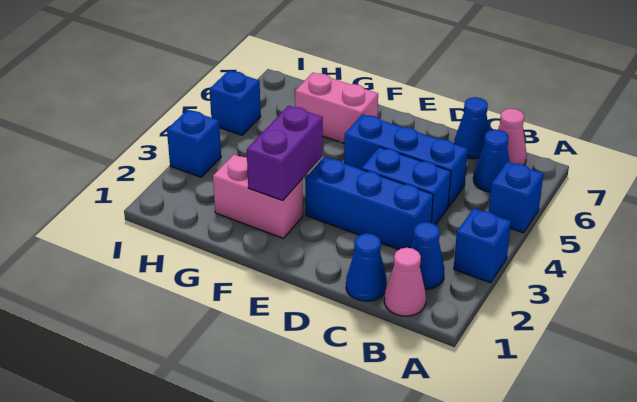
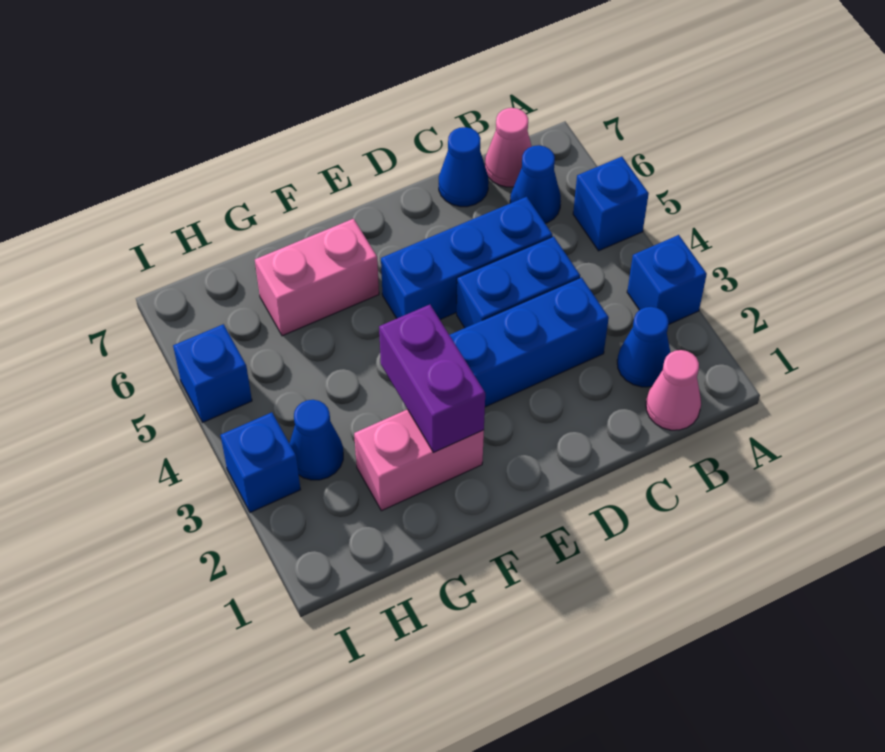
blue cone C1 level 1 -> blue cone H3 level 1

